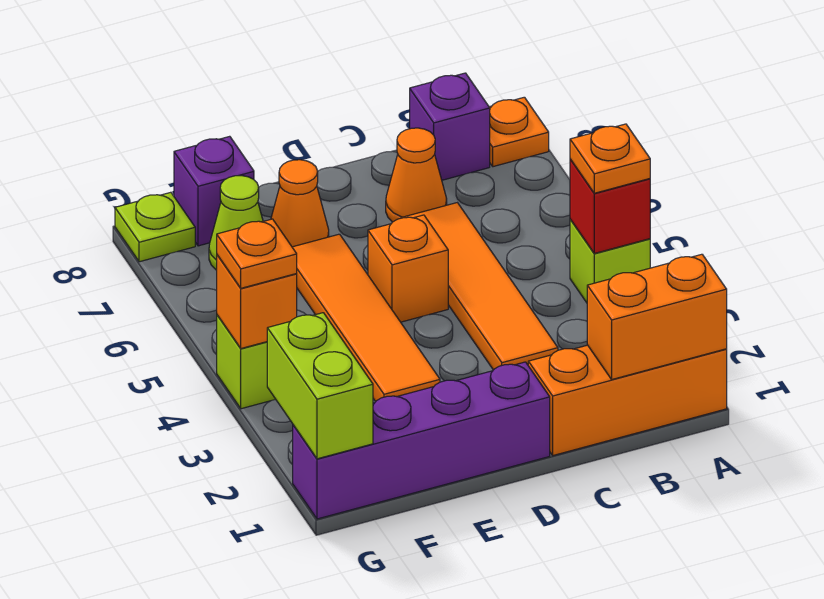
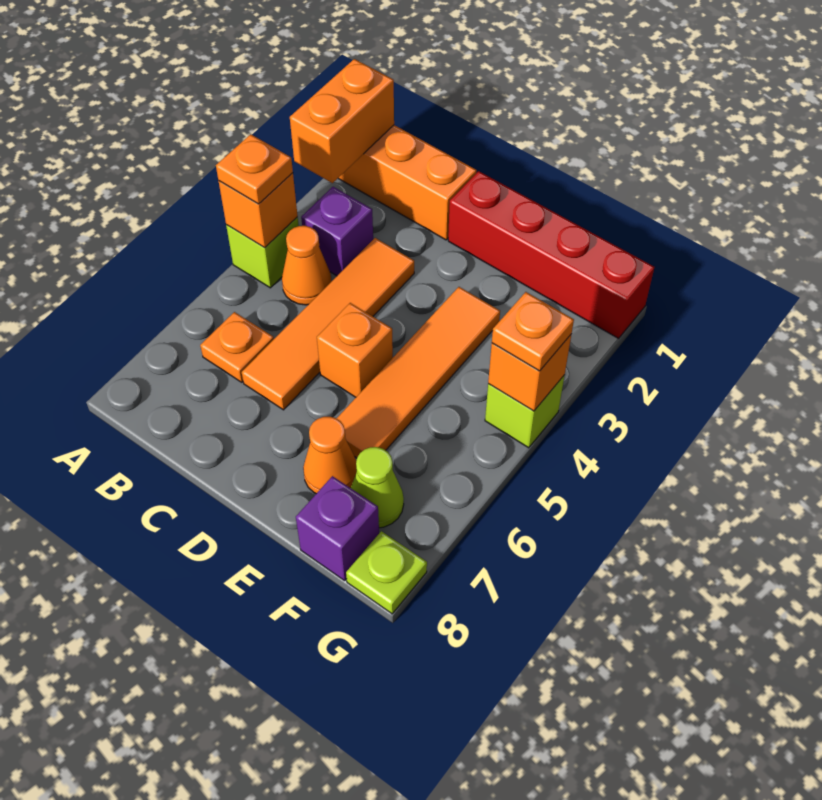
orange brick A1:B1 level 2 -> orange brick A1:A2 level 2
red brick A4 level 2 -> orange brick A4 level 2
orange plate A8 level 1 -> orange plate B6 level 1
purple brick B8 level 1 -> purple brick B3 level 1
orange cone C7 level 1 -> orange cone B4 level 1
purple brick D1:G1 level 1 -> red brick D1:G1 level 1
lime brick G1:G2 level 2 -> none

